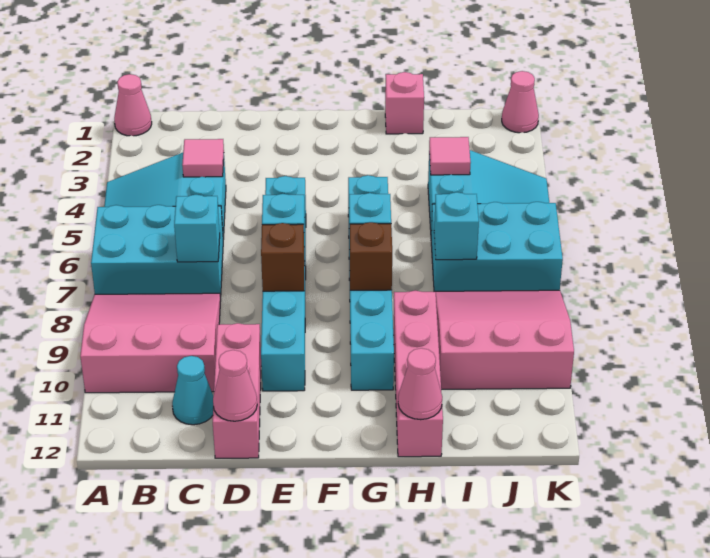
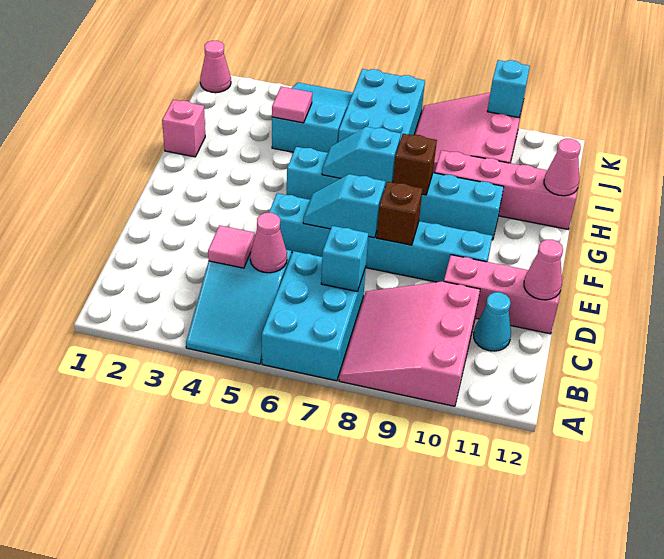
pink cone A1 level 1 -> pink cone C5 level 2
cyan brick I7 level 2 -> cyan brick K10 level 2

